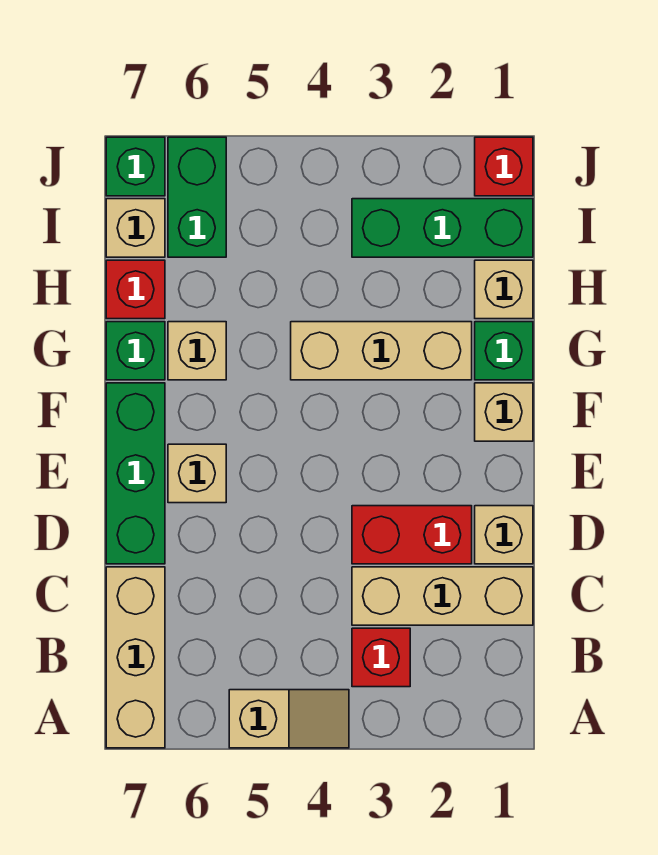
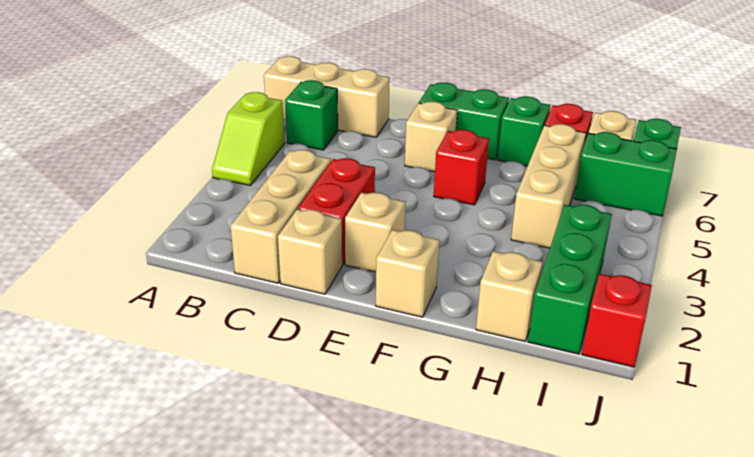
tan slope A4:A5 level 1 top 5 -> lime slope A4:A5 level 1 top 5
red brick B3 level 1 -> red brick F5 level 1
green brick D7:F7 level 1 -> green brick E7:F7 level 1
green brick G1 level 1 -> green brick B6 level 1
tan brick G2:G4 level 1 -> tan brick H4:H6 level 1
tan brick G6 level 1 -> tan brick E2 level 1

